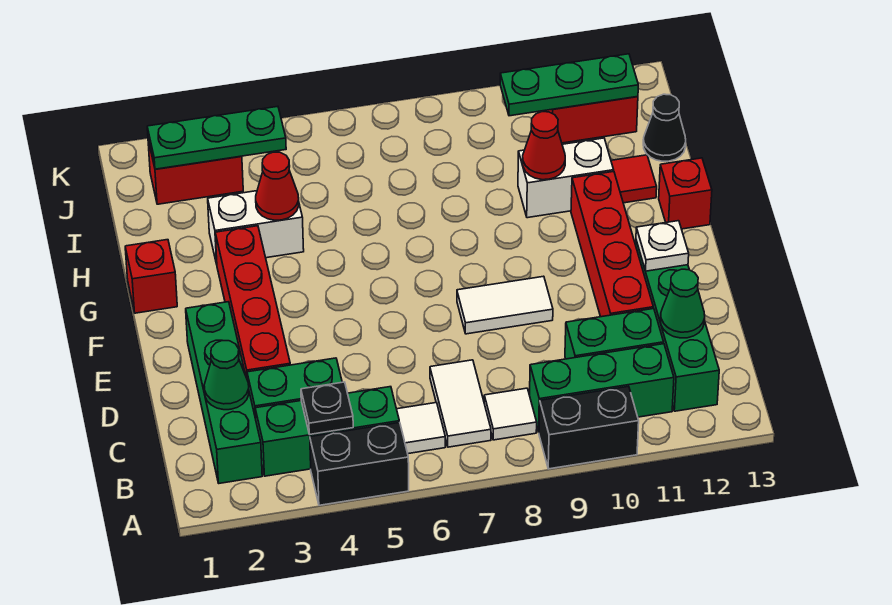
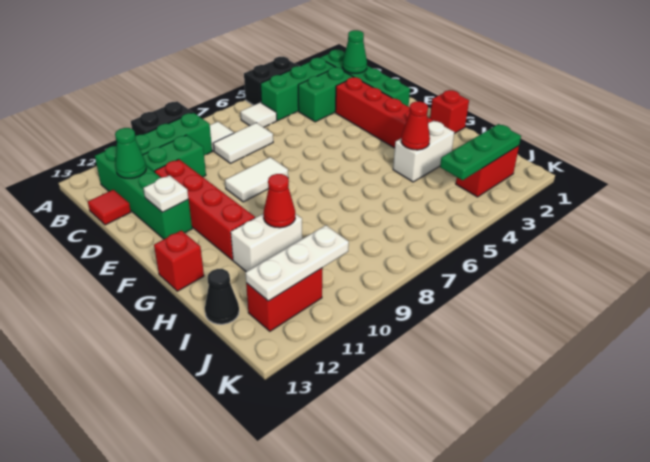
black plate B4 level 2 -> none
white tile B7:C7 level 1 -> white tile C7:C8 level 1
red tile H12 level 1 -> red tile C13 level 1
green plate J10:J12 level 2 -> white plate J10:J12 level 2

